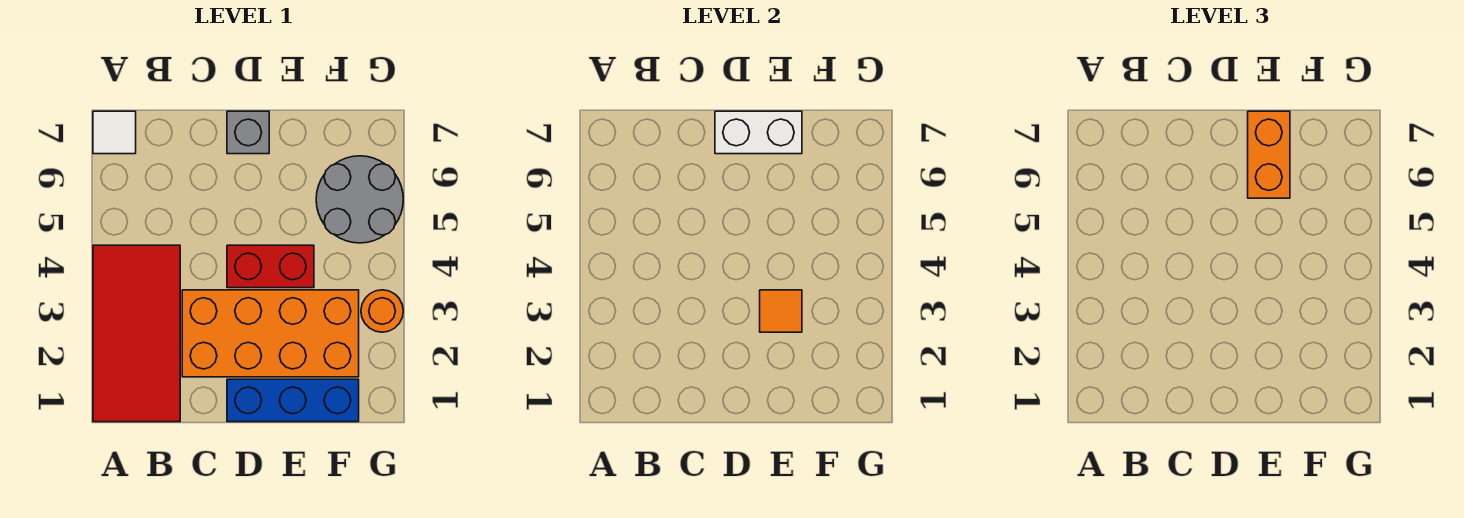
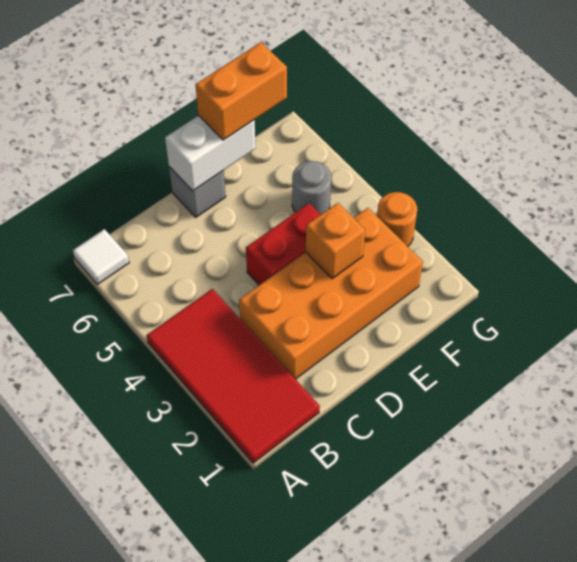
blue brick D1:F1 level 1 -> none
orange tile E3 level 2 -> orange brick E3 level 2
orange brick E6:E7 level 3 -> orange brick E7:F7 level 3
grey round brick F5:G6 level 1 -> grey round brick F5 level 1

